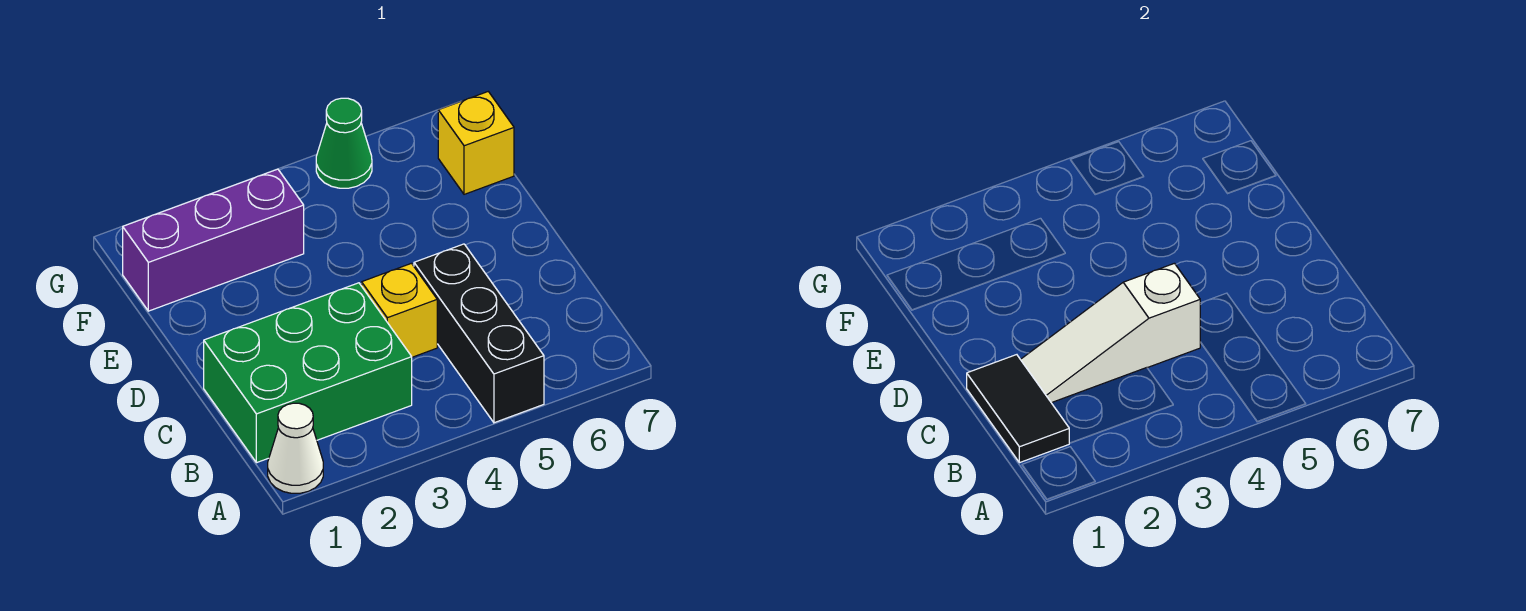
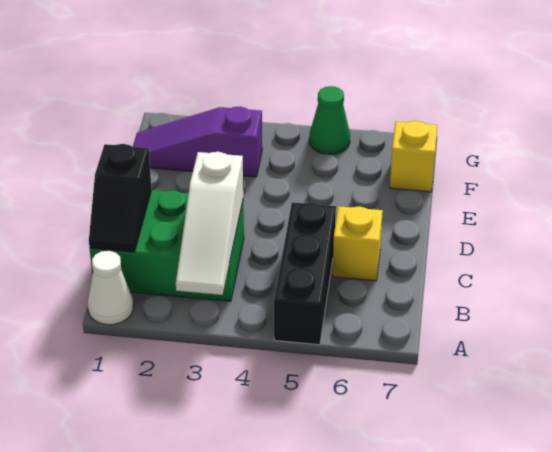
black tile B1:C1 level 2 -> black slope B1:C1 level 2 top C
white slope C2:C4 level 2 top 4 -> white slope A3:C3 level 2 top C
yellow brick C4 level 1 -> yellow brick C6 level 1
purple brick F1:F3 level 1 -> purple slope F1:F3 level 1 top 3

